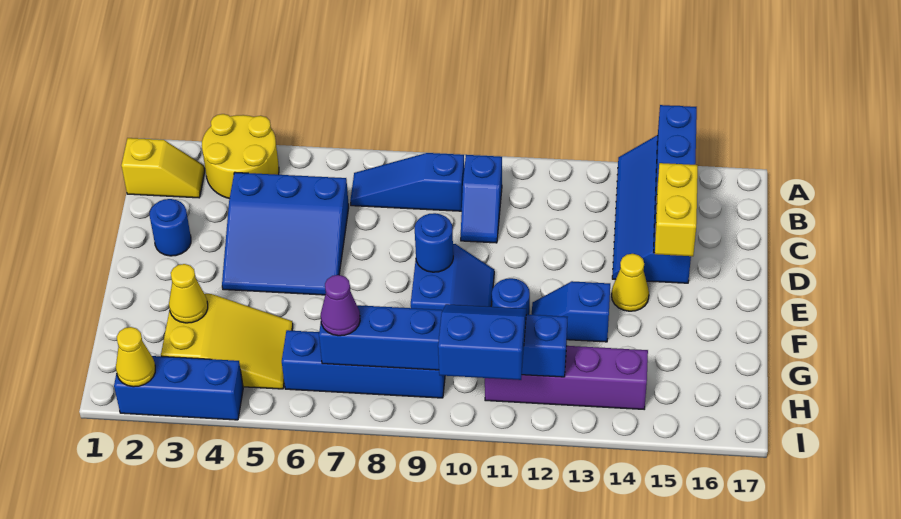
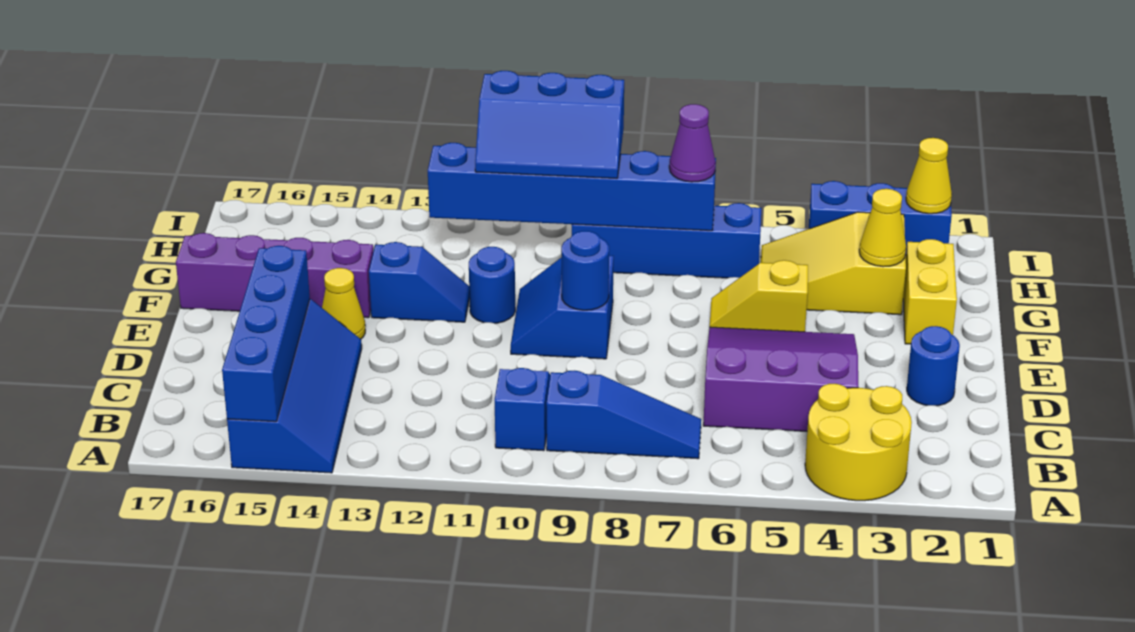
yellow slope B1:B2 level 1 top 1 -> yellow slope F5:F6 level 1 top 5
blue slope C4:E6 level 1 top C -> purple slope C4:E6 level 1 top C
yellow brick D15:E15 level 3 -> yellow brick F2:G2 level 1
blue slope H10:I11 level 3 top I -> blue slope H9:I11 level 3 top I
purple brick H11:H14 level 1 -> purple brick F14:F17 level 1

